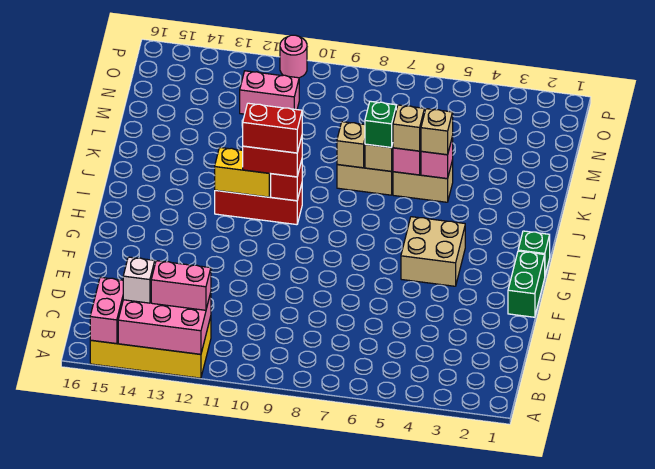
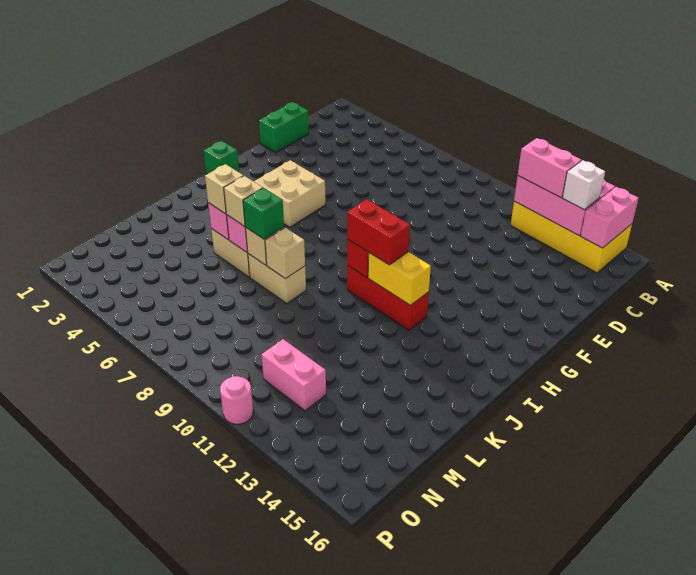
green brick F1:G1 level 1 -> green brick D1:E1 level 1
red brick I10:I11 level 4 -> none

